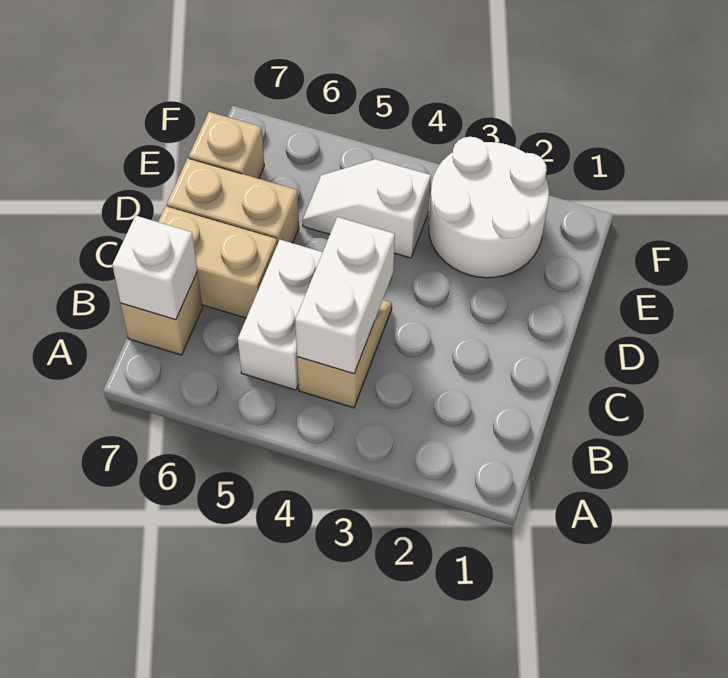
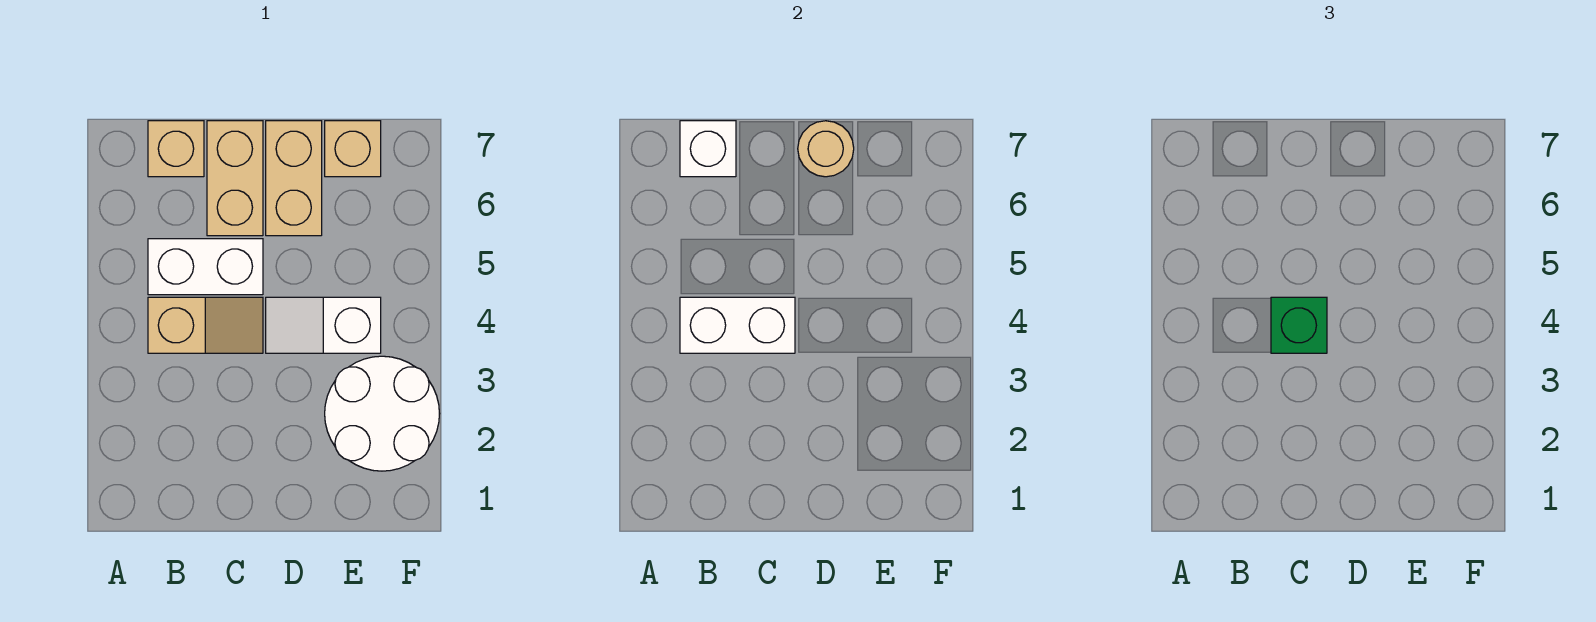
none -> green brick C4 level 3
none -> tan round brick D7 level 2
white slope E4:E5 level 1 top 4 -> white slope D4:E4 level 1 top E

